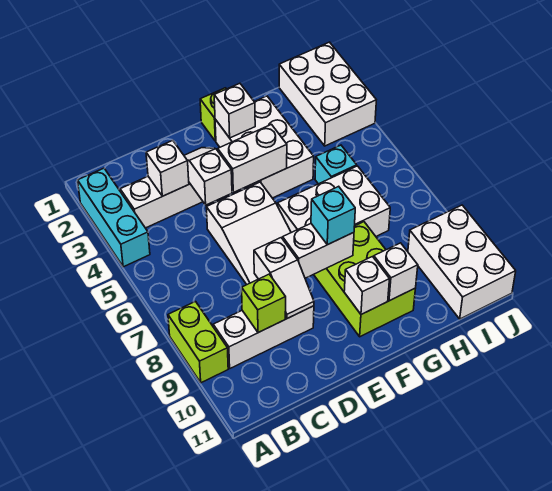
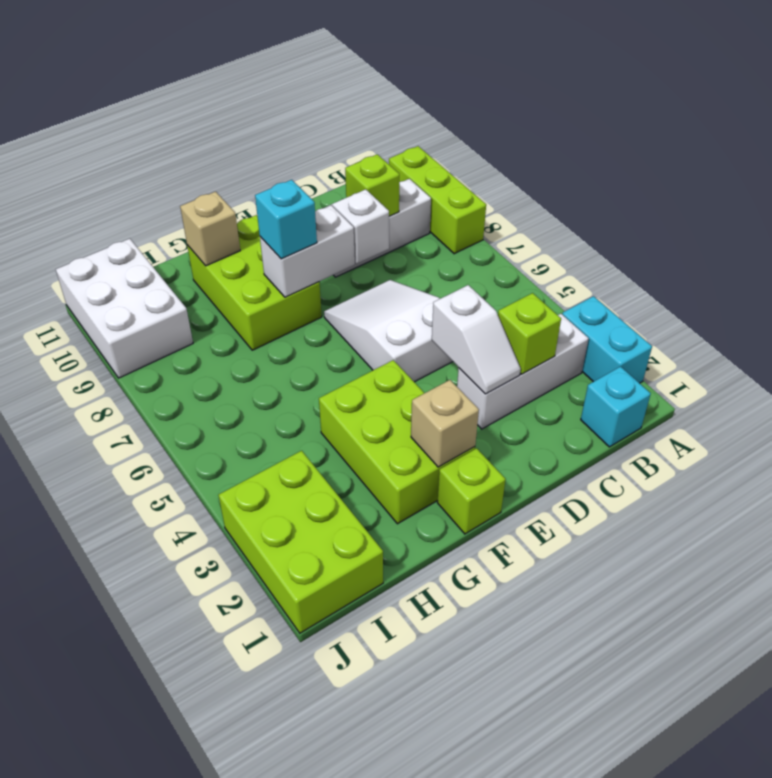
cyan brick A2:A4 level 1 -> cyan brick A2:A3 level 1
lime brick A8:A9 level 1 -> lime brick A8:A10 level 1
white brick C3 level 2 -> lime brick C3 level 2
white brick E4:F4 level 2 -> none
white brick F2:G4 level 1 -> lime brick F2:G4 level 1
white brick F2 level 2 -> tan brick F2 level 2
white brick F6:H7 level 1 -> none
white brick F10 level 2 -> none
white brick G10 level 2 -> tan brick G10 level 2
cyan brick H5 level 1 -> cyan brick B1 level 1
white brick I1:J3 level 1 -> lime brick I1:J3 level 1

